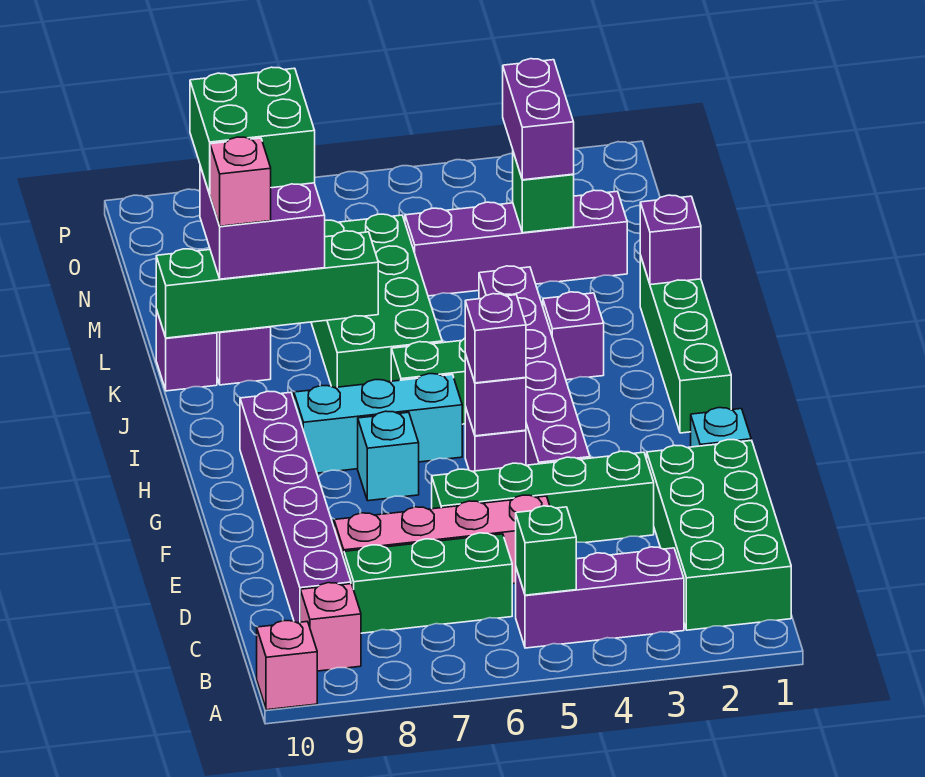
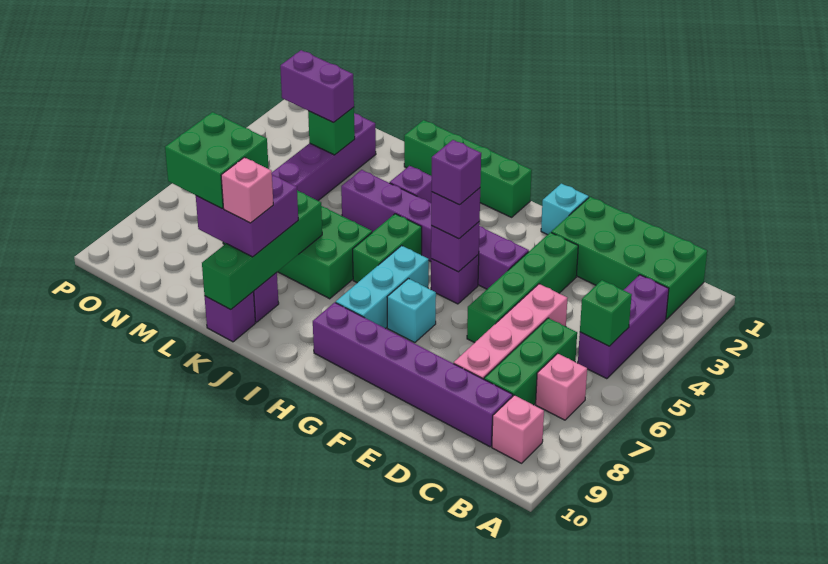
pink brick A10 level 1 -> pink brick B7 level 1
purple brick K1 level 2 -> purple brick G5 level 4

